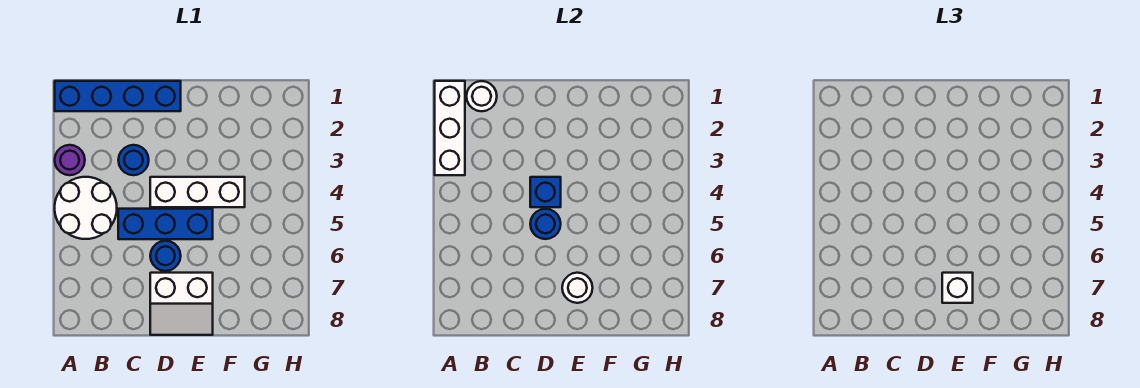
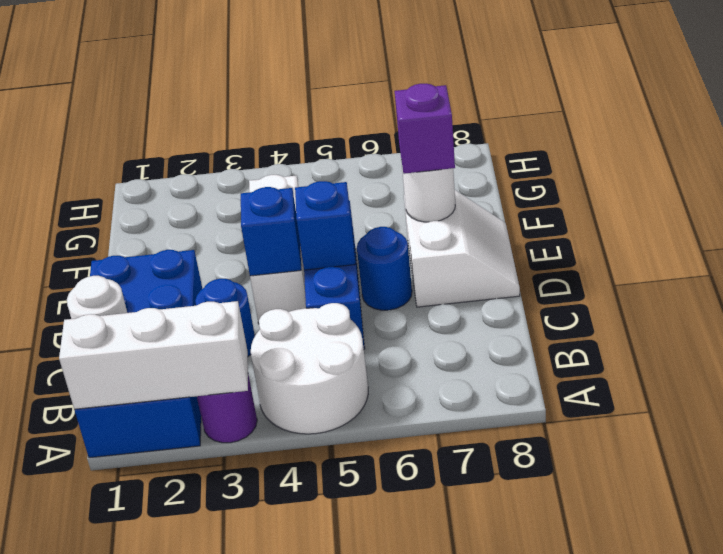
blue brick A1:D1 level 1 -> blue brick A1:D2 level 1
blue round brick D5 level 2 -> blue brick D5 level 2
white brick E7 level 3 -> purple brick E7 level 3

